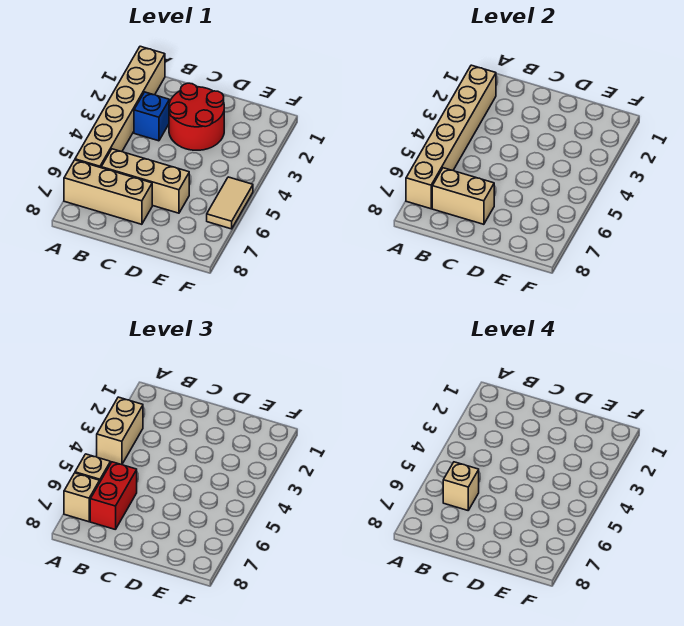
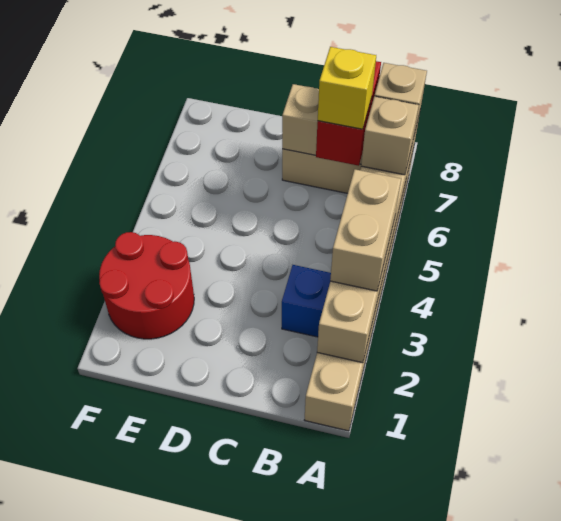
tan brick B6:D6 level 1 -> none
tan brick B6 level 4 -> yellow brick B6 level 4
red round brick C2:D3 level 1 -> red round brick E2:F3 level 1
tan tile F5:F6 level 1 -> none

